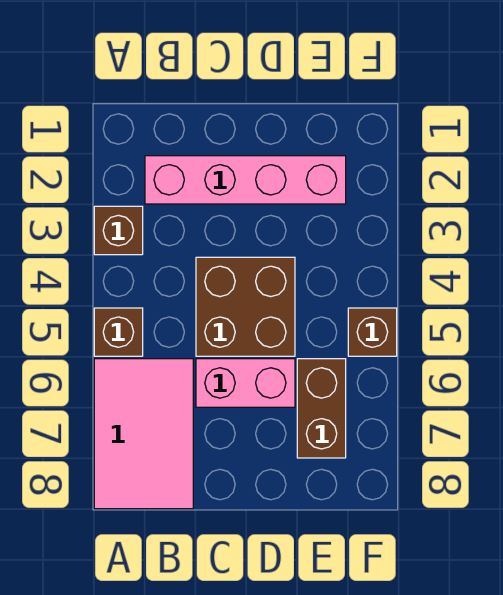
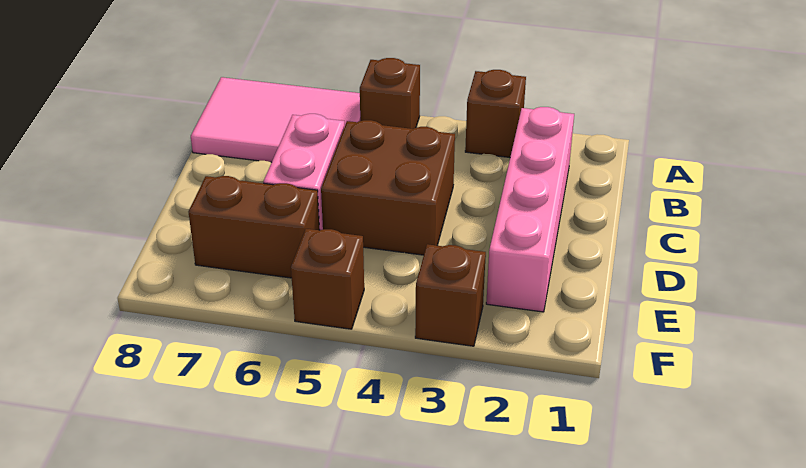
none -> brown brick F3 level 1

